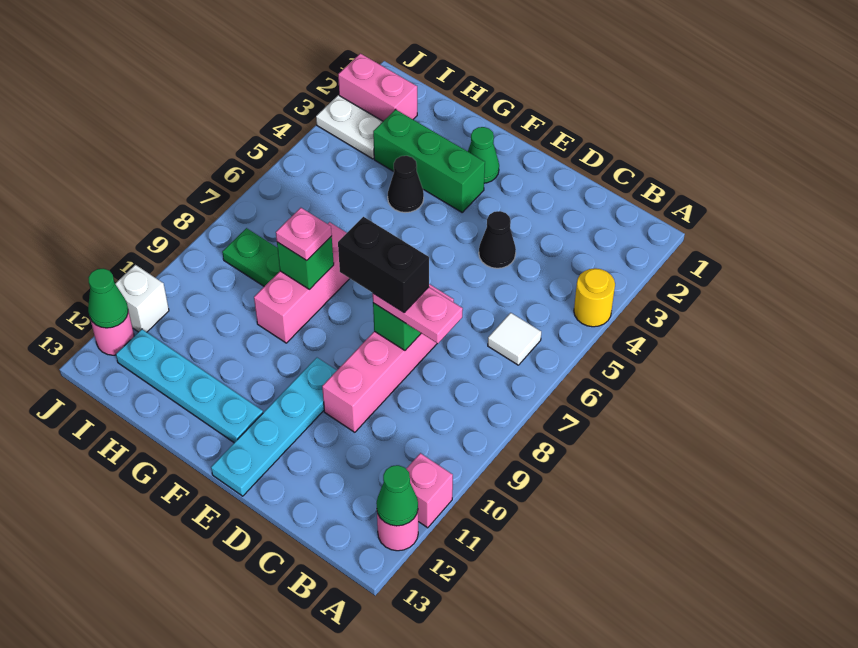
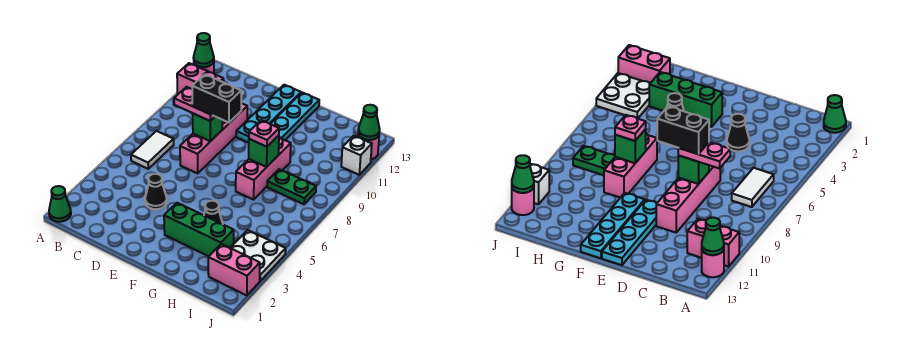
yellow round brick A4 level 1 -> none
pink brick A11 level 1 -> pink brick A11:B11 level 1
white tile B6 level 1 -> white tile B6:B7 level 1
green cone F2 level 1 -> green cone A1 level 1
cyan plate F12:I12 level 1 -> cyan plate F10:F13 level 1
white plate I3:J3 level 1 -> white plate I3:J4 level 1

